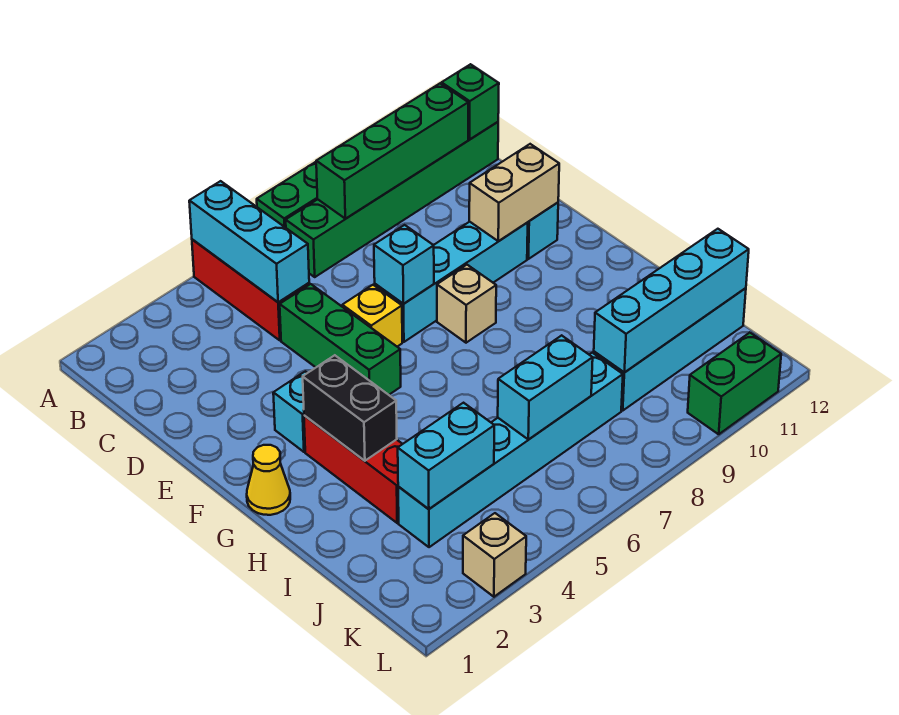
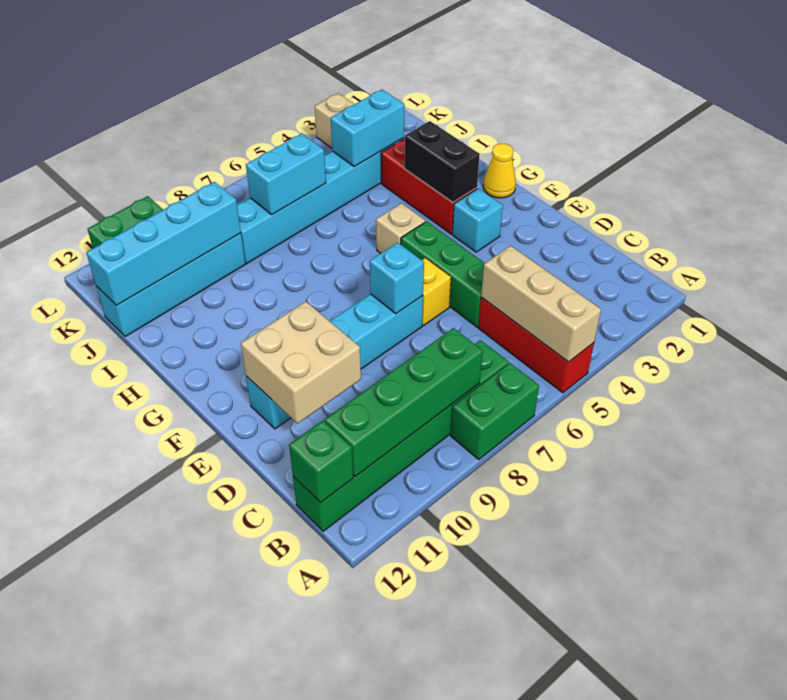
cyan brick A5:C5 level 2 -> tan brick A5:C5 level 2
tan brick E10:E11 level 2 -> tan brick D10:E11 level 2
tan brick F8 level 1 -> tan brick G5 level 1

